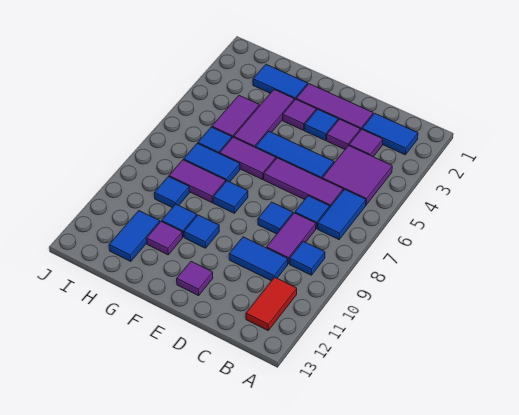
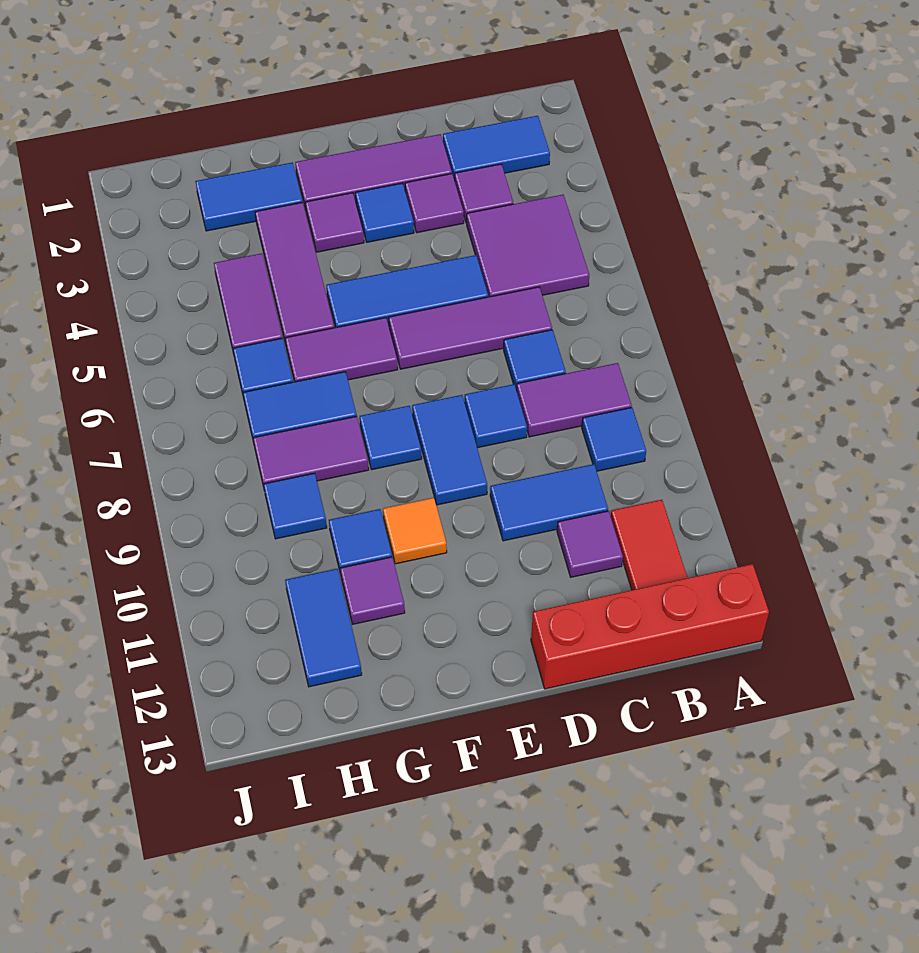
none -> red brick A13:D13 level 1
blue tile B6:B7 level 1 -> blue tile E8:E9 level 1
purple tile C8:C9 level 1 -> purple tile B8:C8 level 1
purple tile E12 level 1 -> purple tile C11 level 1
blue tile F10 level 1 -> orange tile F10 level 1

